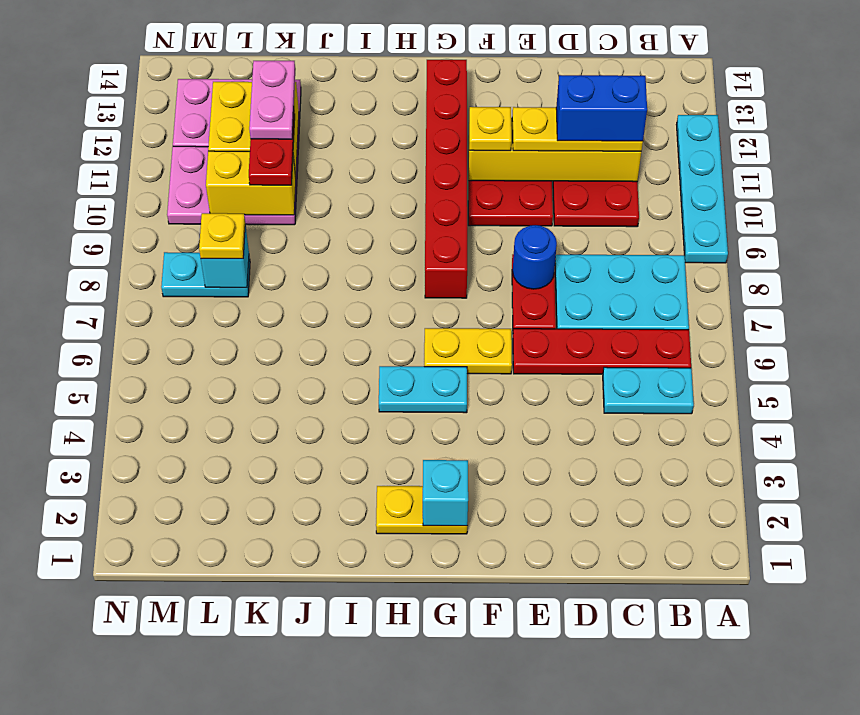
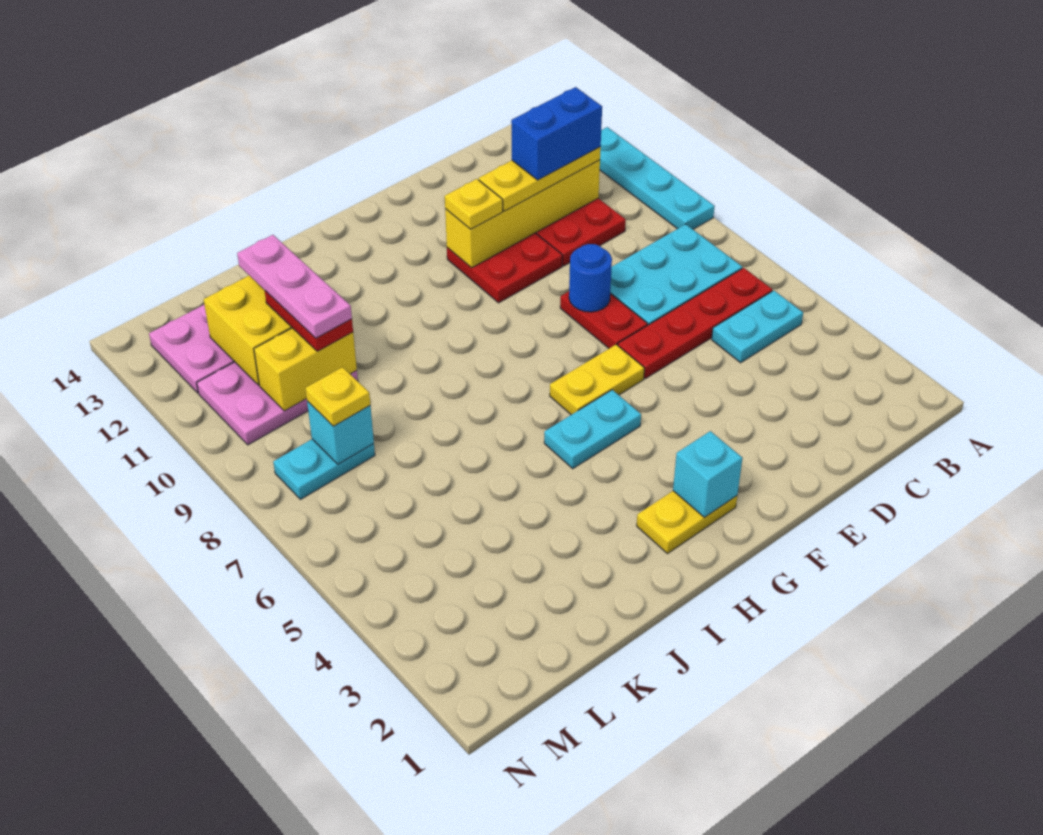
red brick G8:G13 level 1 -> none
pink plate K11:K12 level 4 -> pink plate K10:K12 level 4

